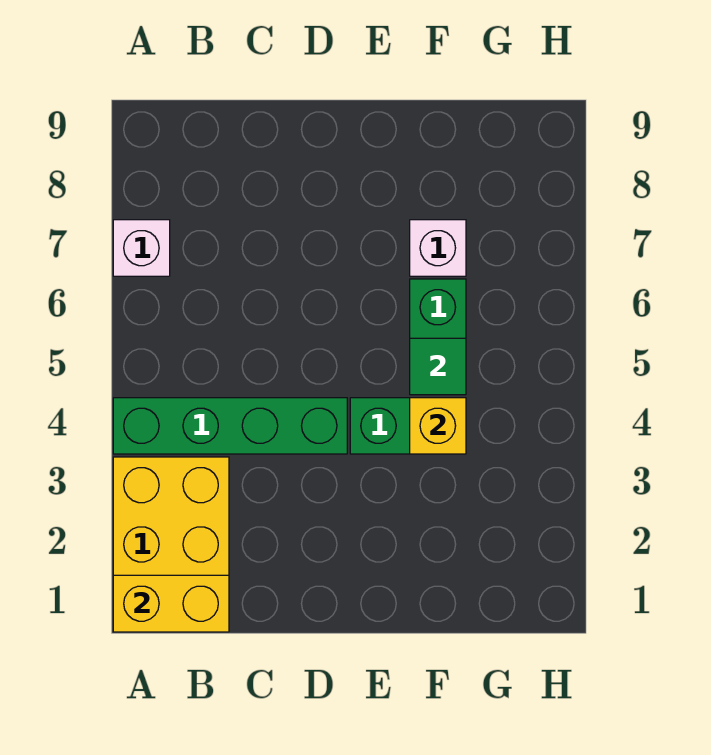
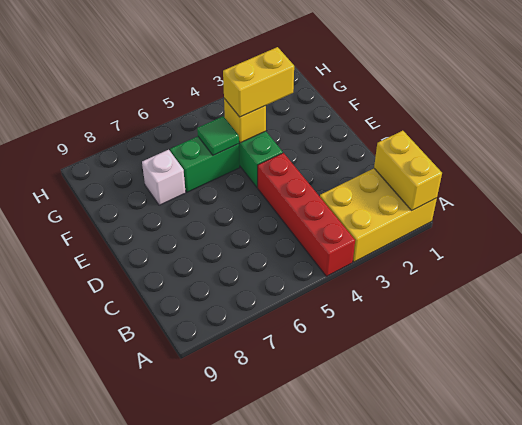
green brick A4:D4 level 1 -> red brick A4:D4 level 1
white brick A7 level 1 -> none
none -> yellow brick F3:F4 level 3

